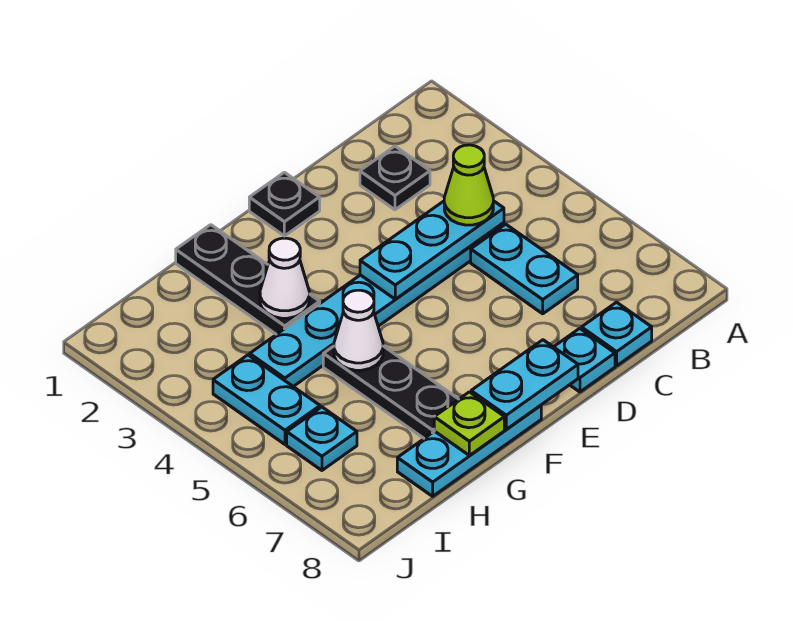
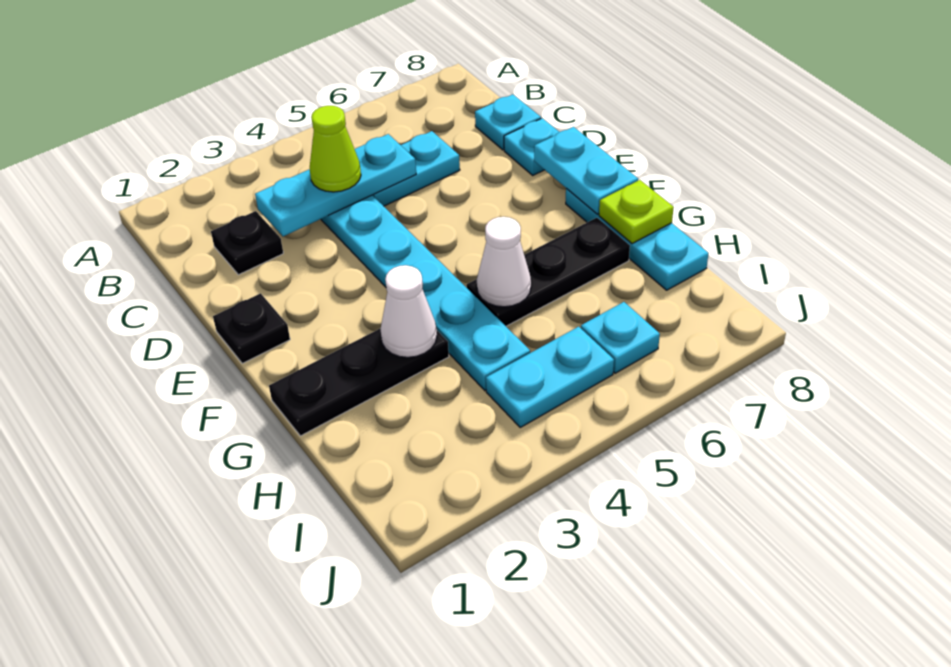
cyan plate C4:E4 level 2 -> cyan plate C3:C5 level 2

